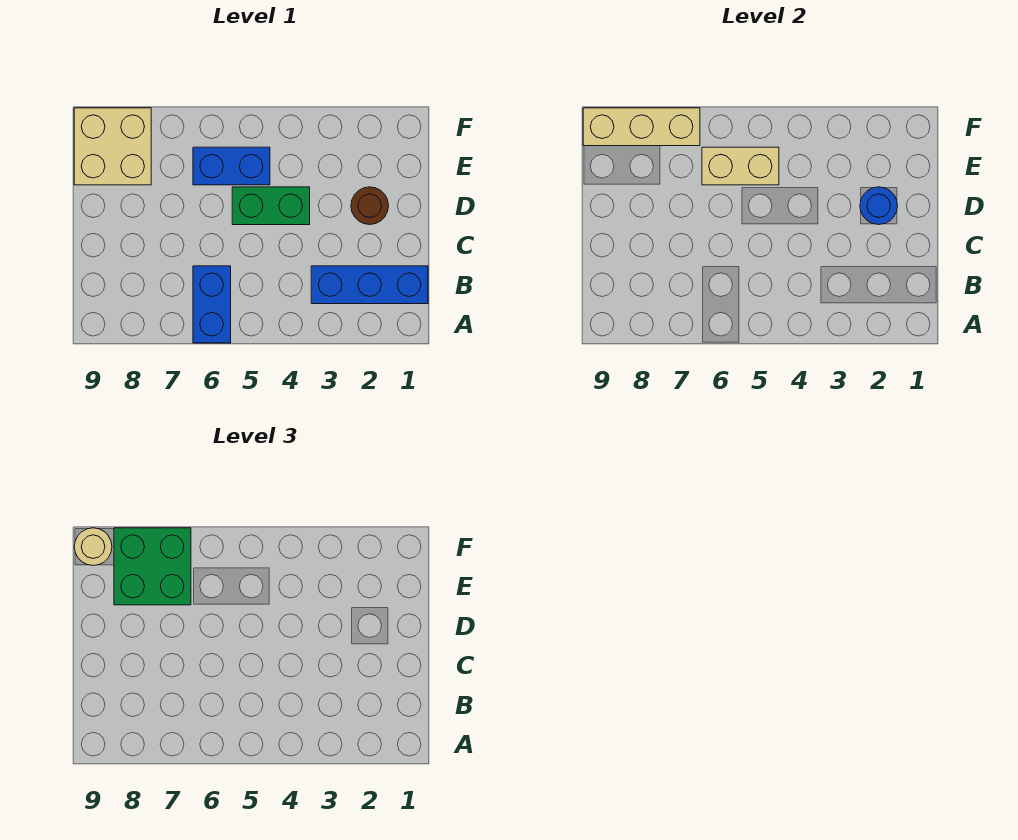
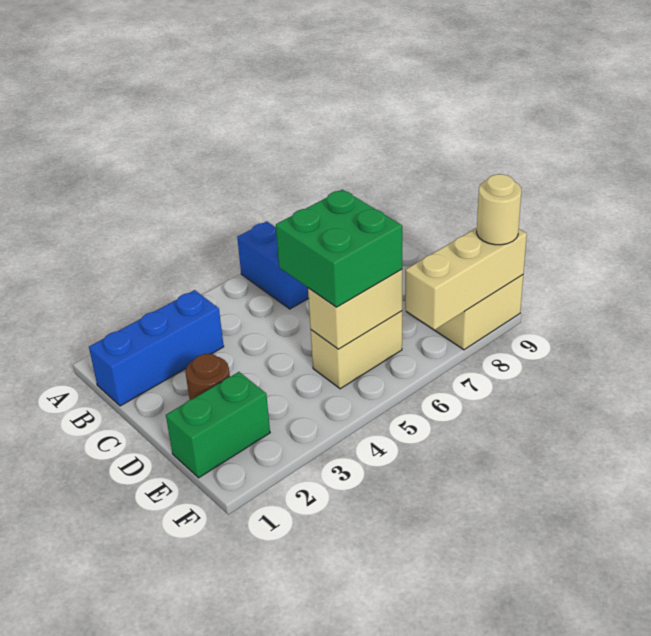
blue round brick D2 level 2 -> none
green brick D4:D5 level 1 -> green brick E1:E2 level 1
blue brick E5:E6 level 1 -> tan brick E5:E6 level 1
green brick E7:F8 level 3 -> green brick D5:E6 level 3

